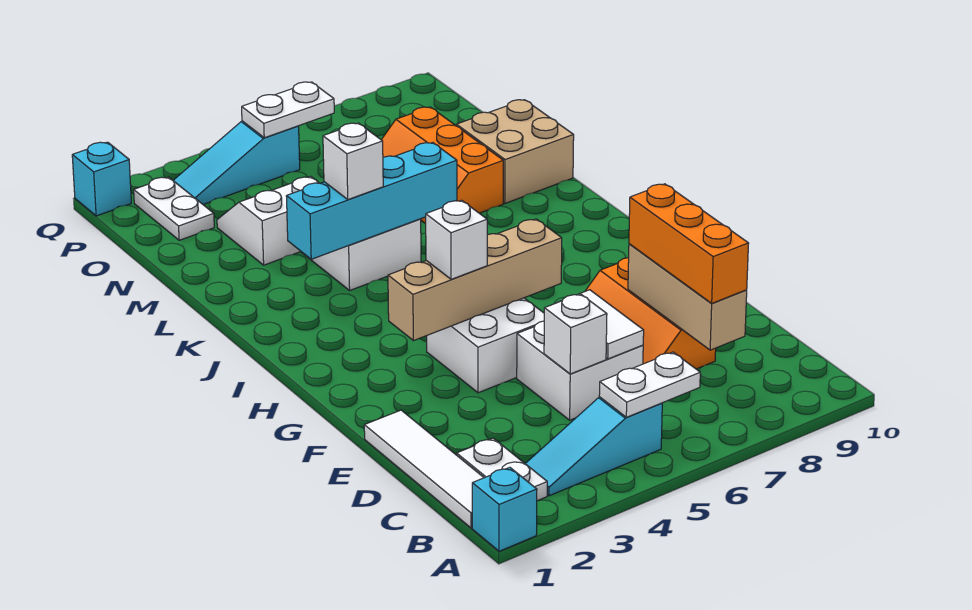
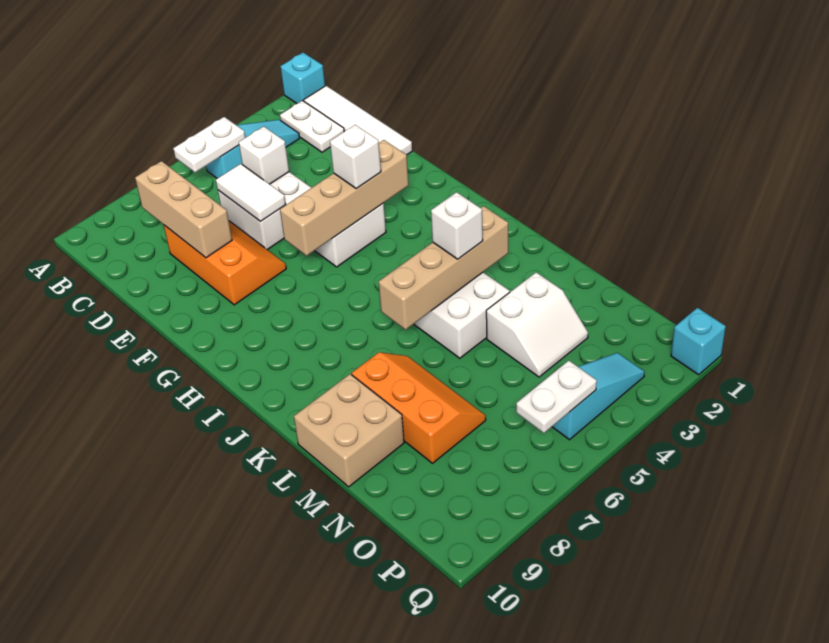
orange brick C8:E8 level 3 -> none
cyan brick K3:K6 level 2 -> tan brick K3:K6 level 2
white plate O2:P2 level 1 -> none

